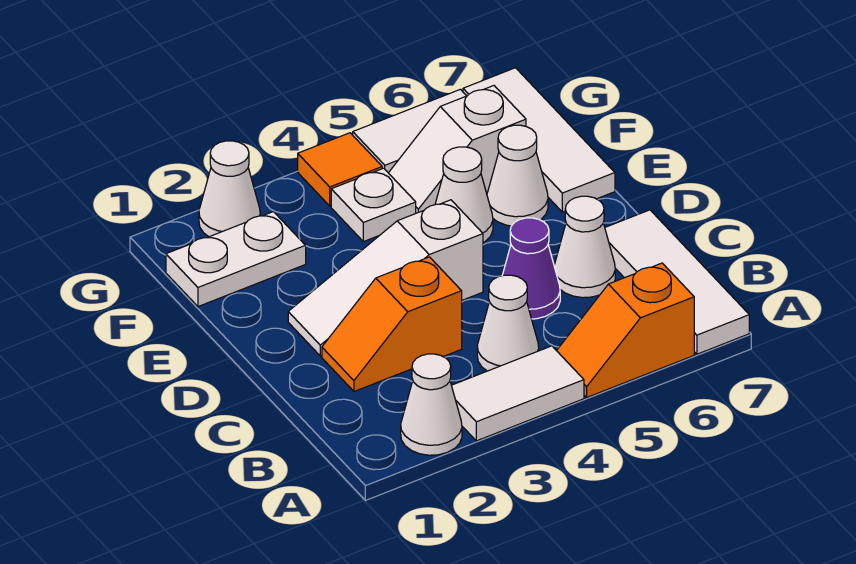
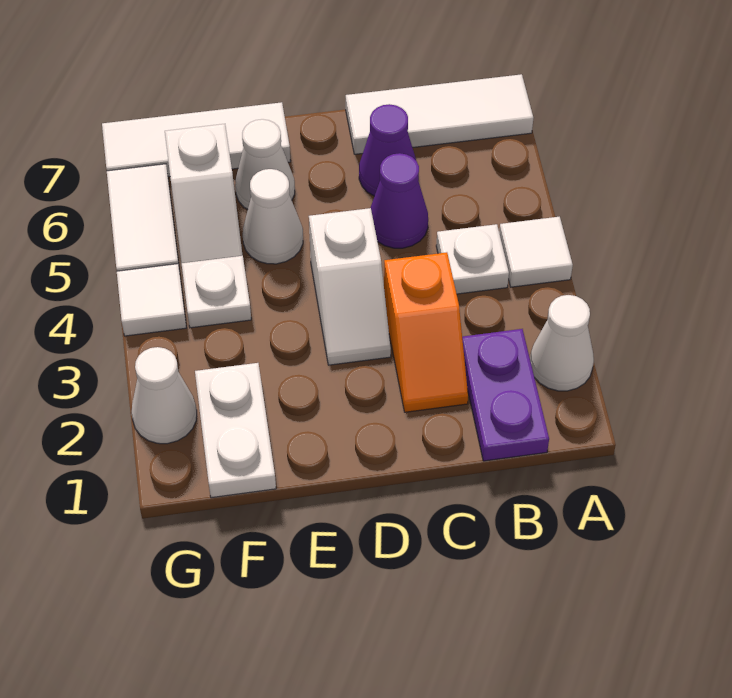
white tile A3:A4 level 1 -> white tile A4 level 1
orange slope A5:A6 level 1 top 6 -> none
none -> purple plate B1:B2 level 1
white cone B4 level 1 -> white plate B4 level 1
white cone C6 level 1 -> purple cone C6 level 1
white slope D2:D4 level 1 top 4 -> white slope D3:D4 level 1 top 4
orange tile G4 level 1 -> white tile G4 level 1

